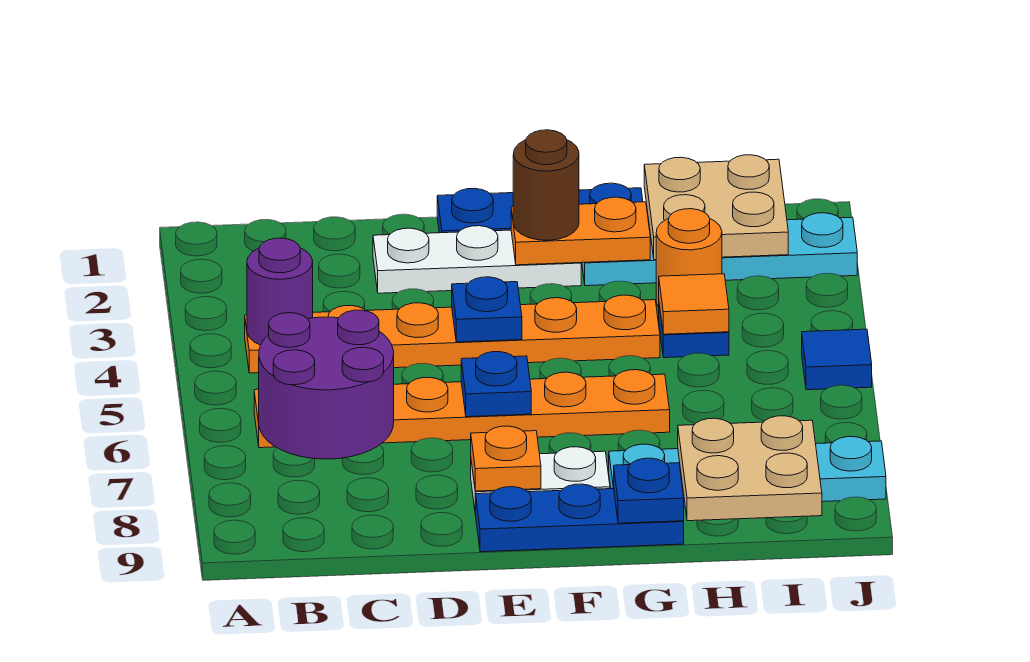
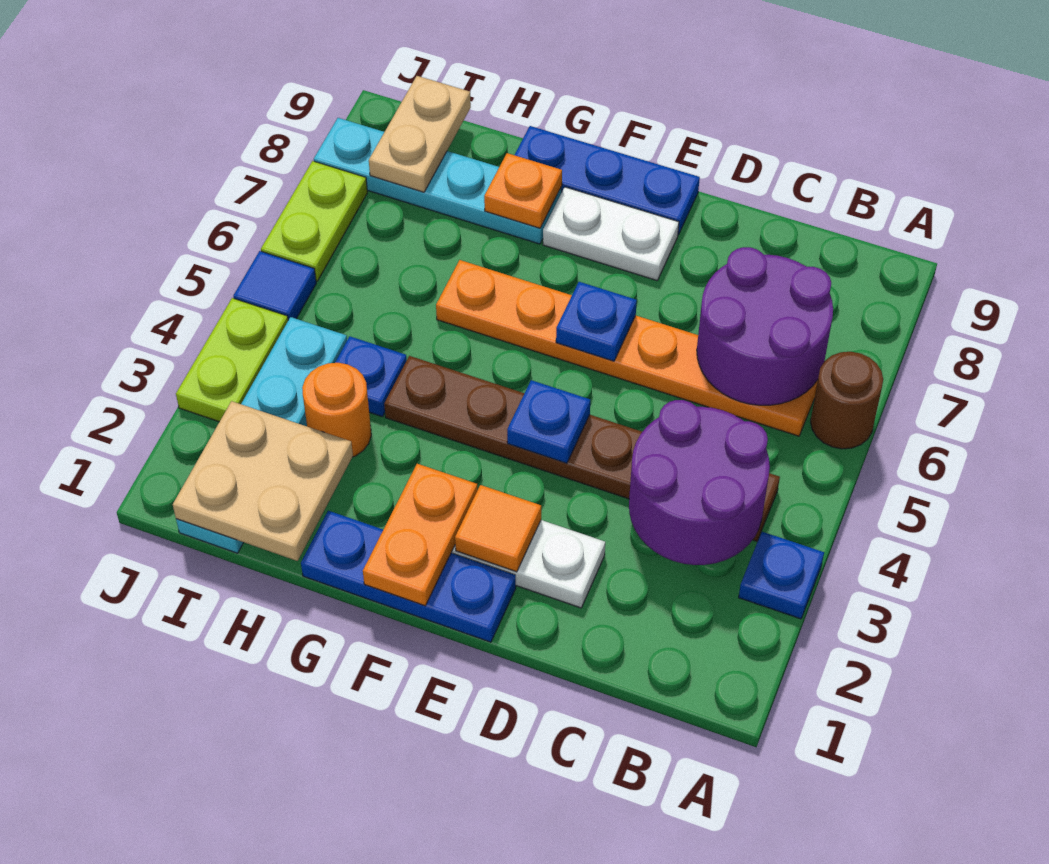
orange plate B4:G4 level 1 -> brown plate B4:G4 level 1
purple round brick B4 level 2 -> purple round brick B3:C4 level 2
orange plate E8 level 2 -> orange plate G8 level 2
orange plate F2:G2 level 2 -> orange plate F1:F2 level 2
brown round brick F2 level 3 -> brown round brick A6 level 1
cyan plate G2:J2 level 1 -> cyan plate I1:I4 level 1
blue plate G9 level 2 -> blue plate A3 level 1
orange tile H4 level 2 -> orange tile E2 level 2
tan plate H8:I9 level 2 -> tan plate I8:I9 level 2
none -> lime plate J3:J4 level 1
none -> lime plate J6:J7 level 1

